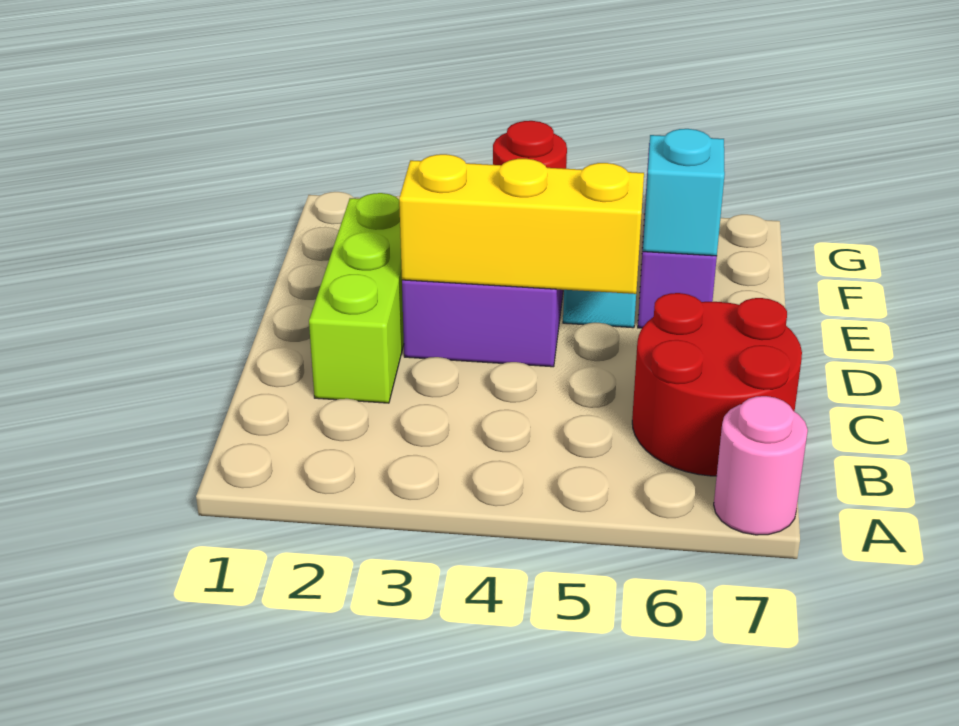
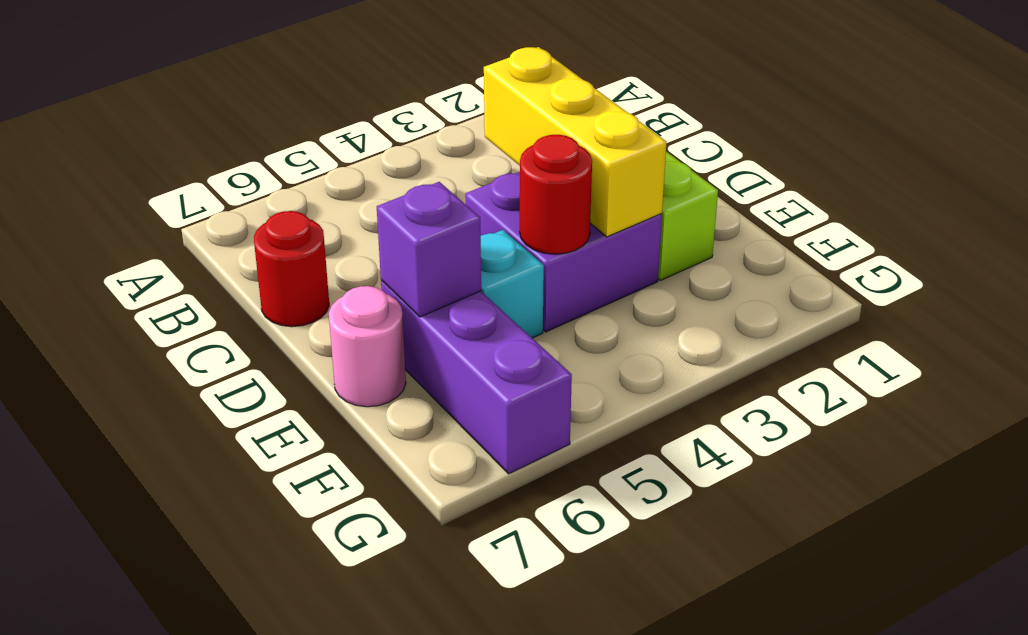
pink round brick A7 level 1 -> pink round brick E7 level 1
red round brick B6:C7 level 1 -> red round brick C7 level 1
yellow brick D3:D5 level 2 -> yellow brick C3:E3 level 2
cyan brick E6 level 2 -> purple brick E6 level 2

